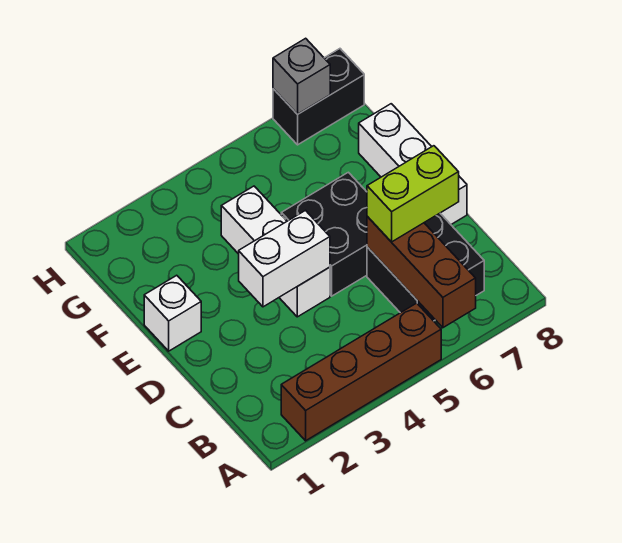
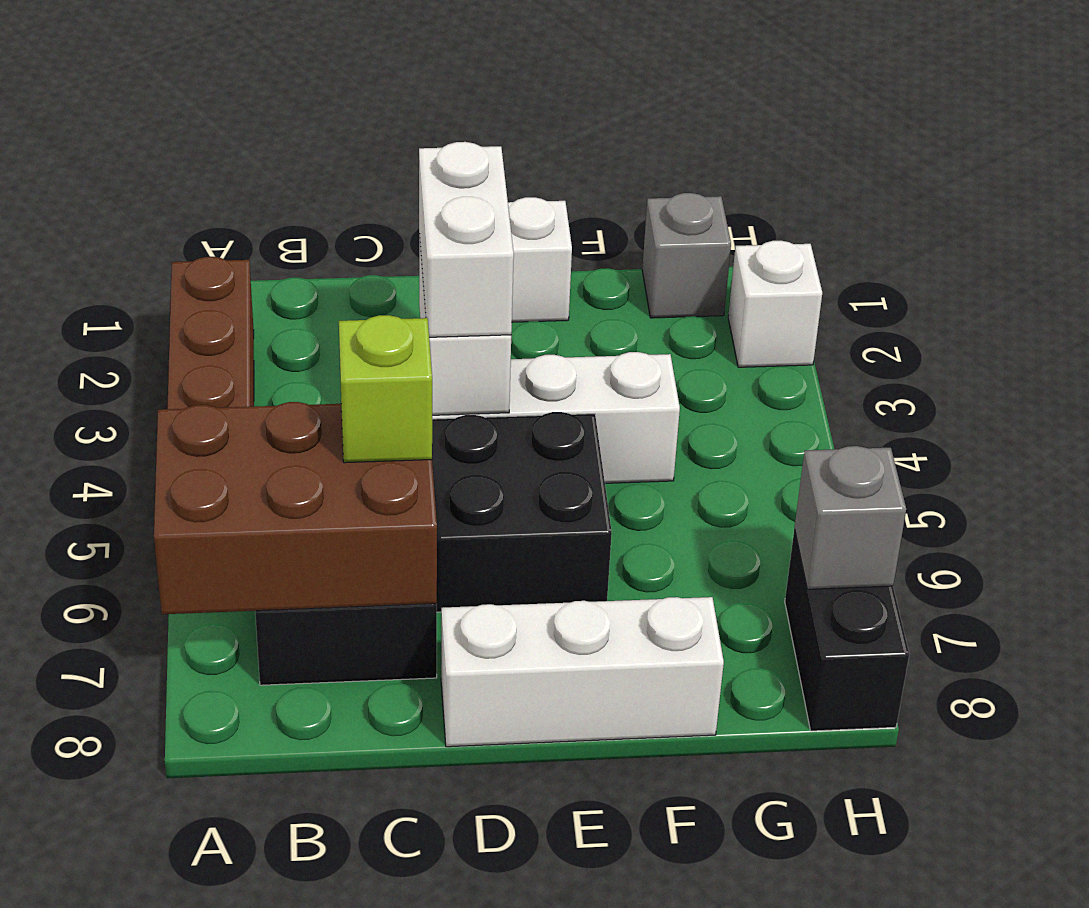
brown brick A6:C6 level 2 -> brown brick A6:C7 level 2
lime brick C6:C7 level 3 -> lime brick C6 level 3
none -> white brick D3:D4 level 3
none -> grey brick G1 level 1
none -> white brick H2 level 1

